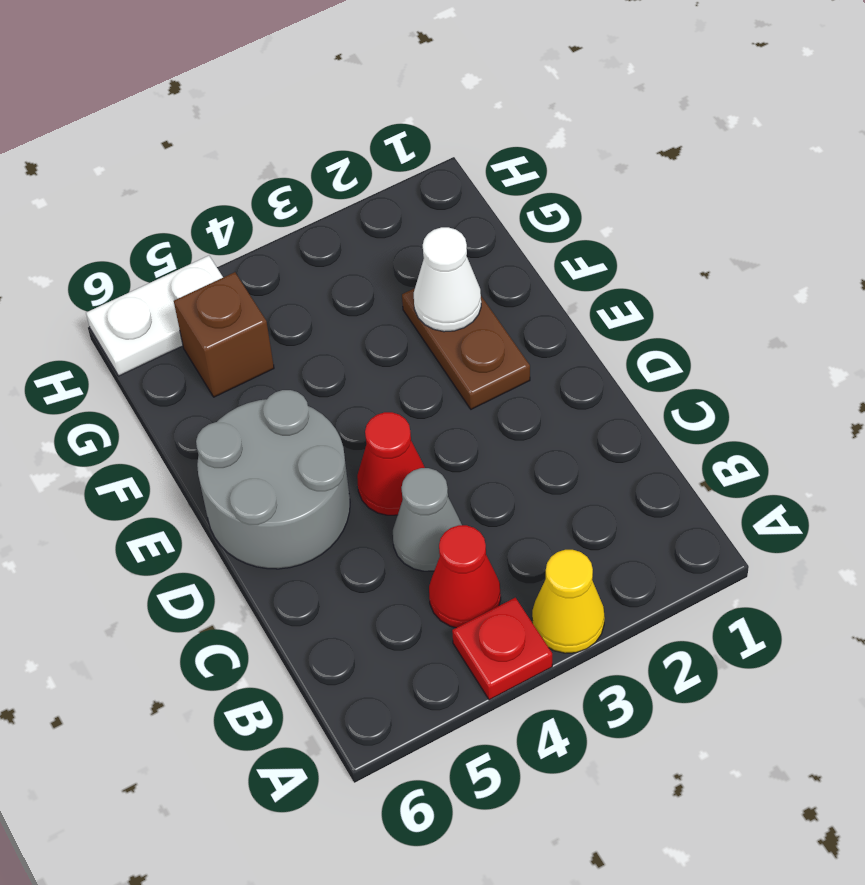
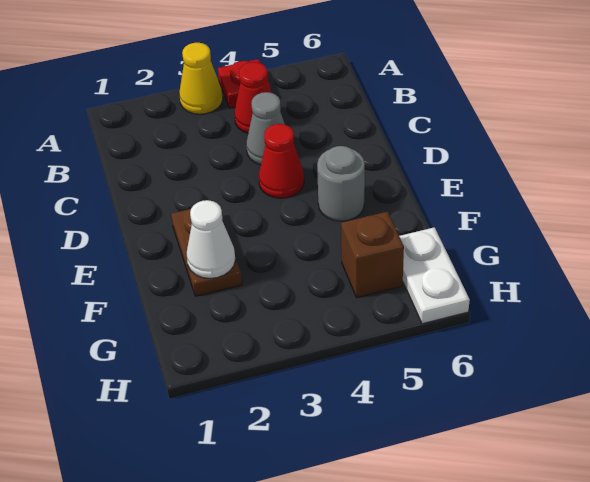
grey round brick D5:E6 level 1 -> grey round brick E5 level 1
white plate H5:H6 level 1 -> white plate G6:H6 level 1

